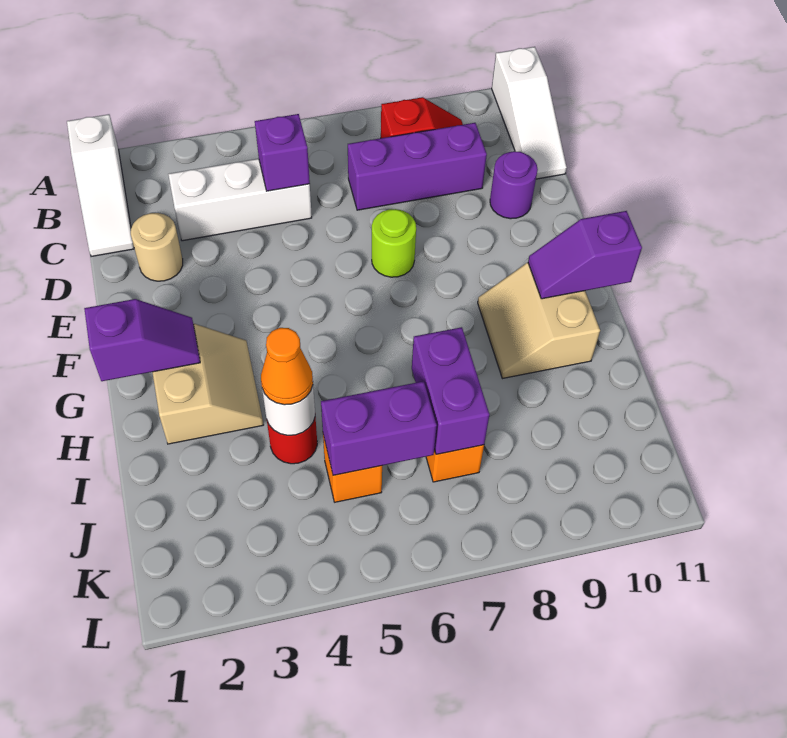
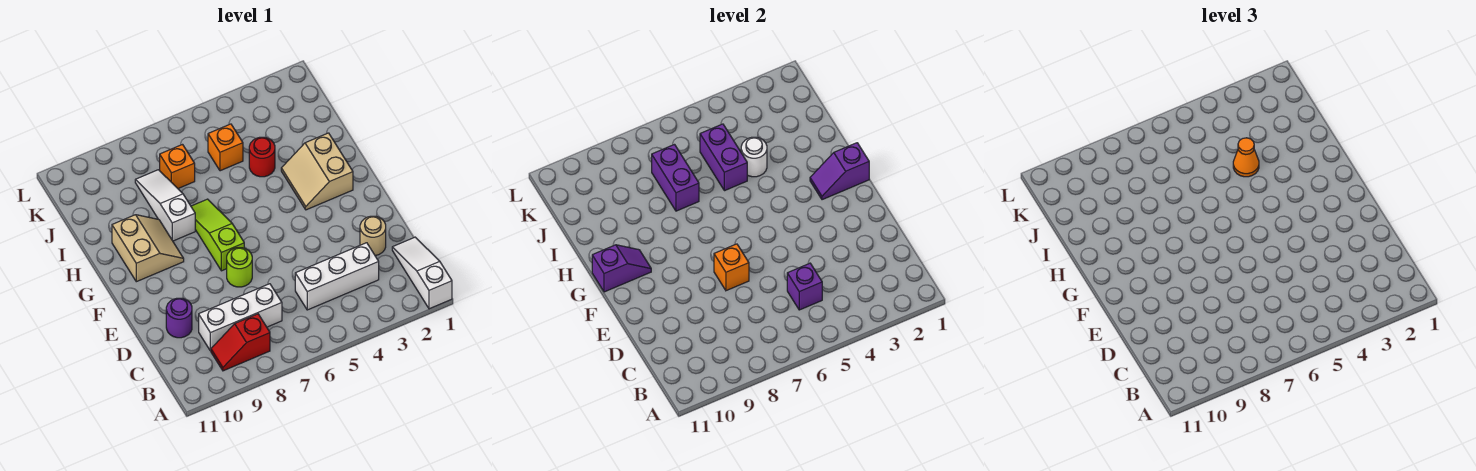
white slope A11:C11 level 1 top A -> white slope H8:J8 level 1 top H
purple brick C7:C9 level 1 -> white brick C7:C9 level 1
none -> orange brick E7 level 2
none -> lime slope F7:H7 level 1 top F
purple brick J5:J6 level 2 -> purple brick I5:J5 level 2

